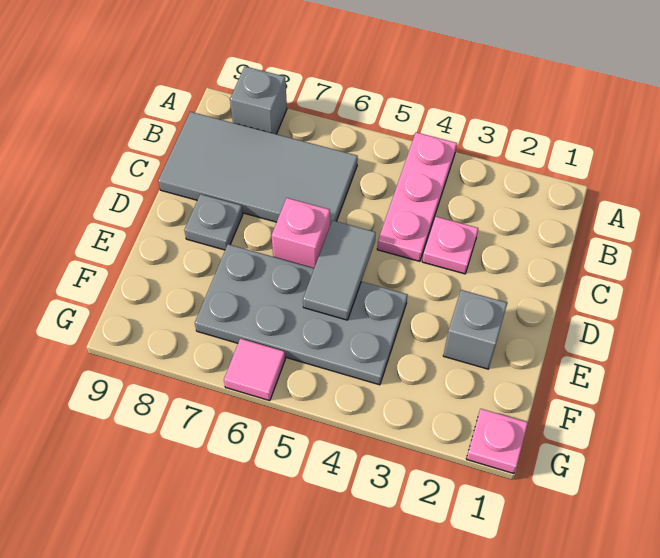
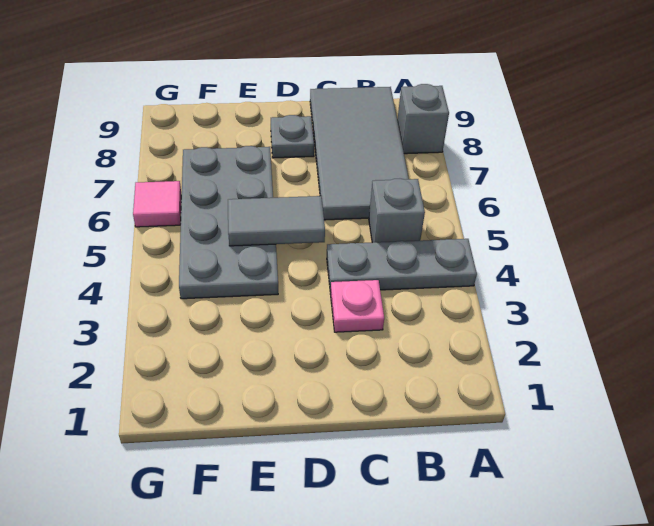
pink plate A4:C4 level 1 -> grey plate A4:C4 level 1
pink brick D6 level 1 -> none
grey brick E2 level 1 -> grey brick B5 level 1
pink plate G1 level 1 -> none

